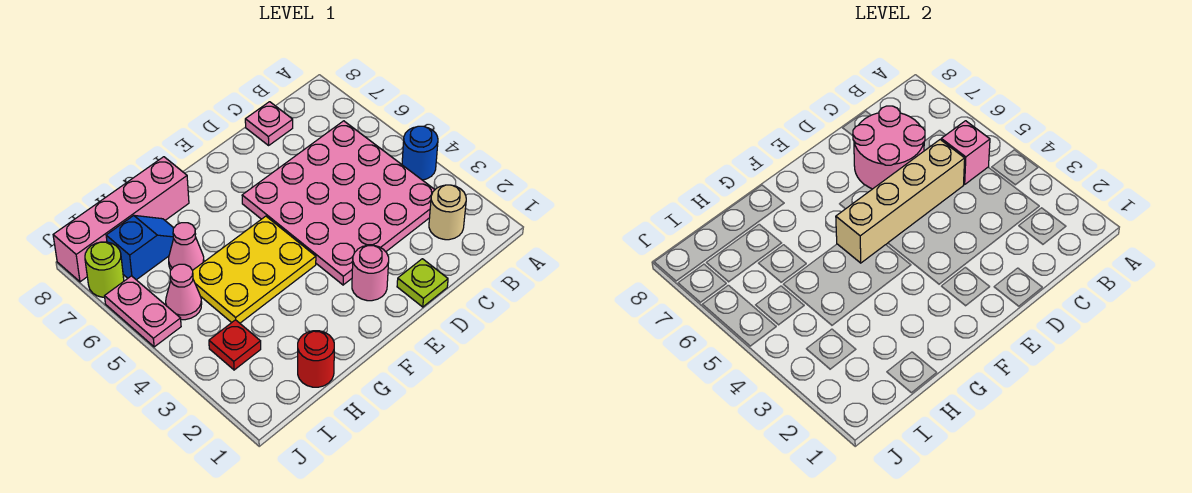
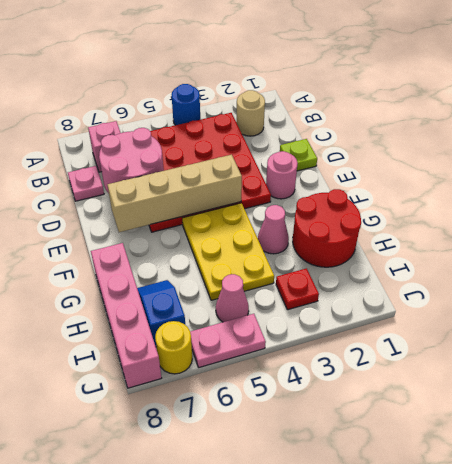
pink plate B3:E6 level 1 -> red plate B3:E6 level 1
pink brick B5 level 2 -> pink brick B7 level 1
tan brick C5:F5 level 2 -> tan brick E4:E7 level 2
red round brick H1 level 1 -> red round brick G1:H2 level 1
pink cone H6 level 1 -> pink cone G3 level 1
lime round brick J7 level 1 -> yellow round brick J7 level 1

